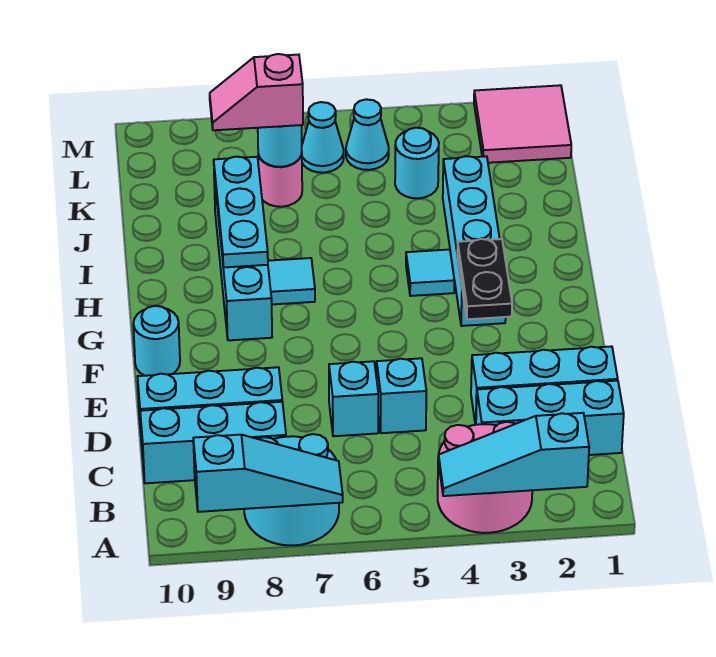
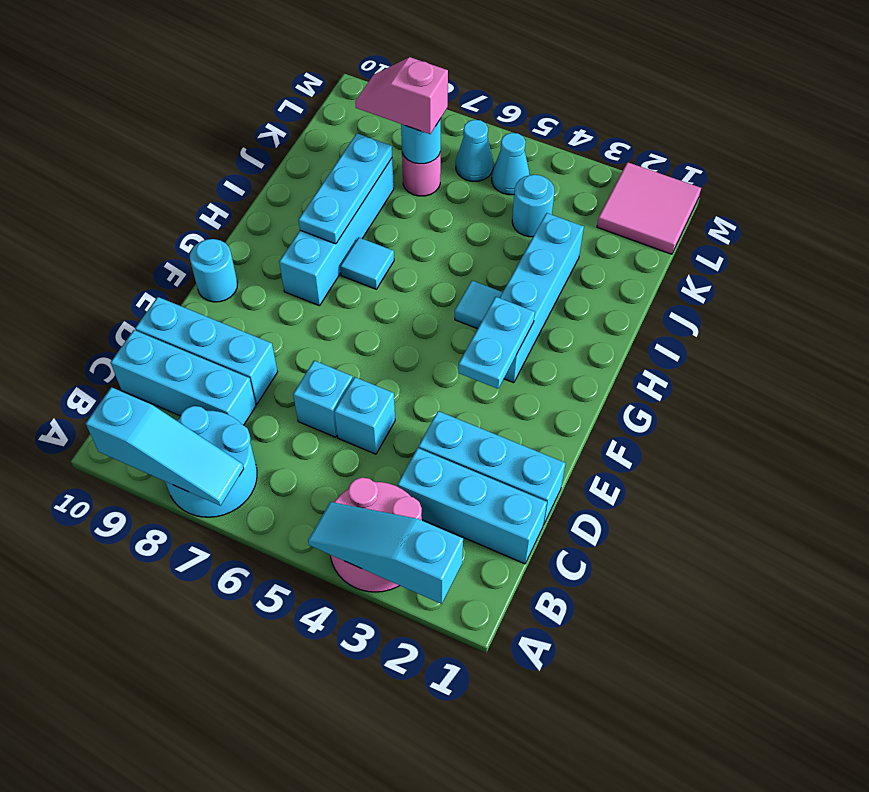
black plate F3:G3 level 2 -> cyan plate F3:G3 level 2

